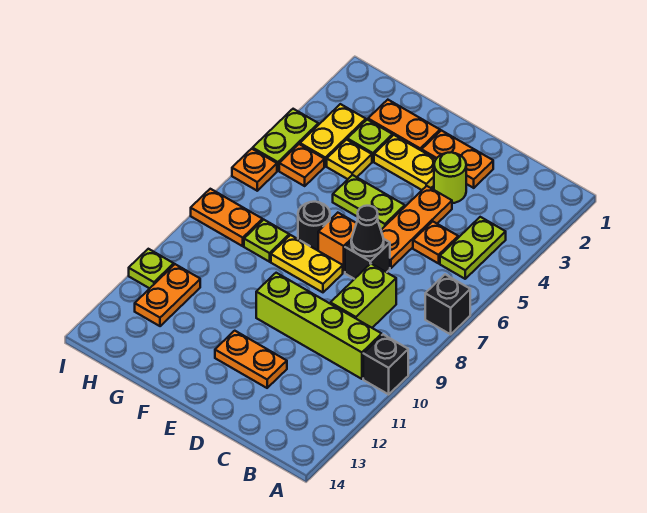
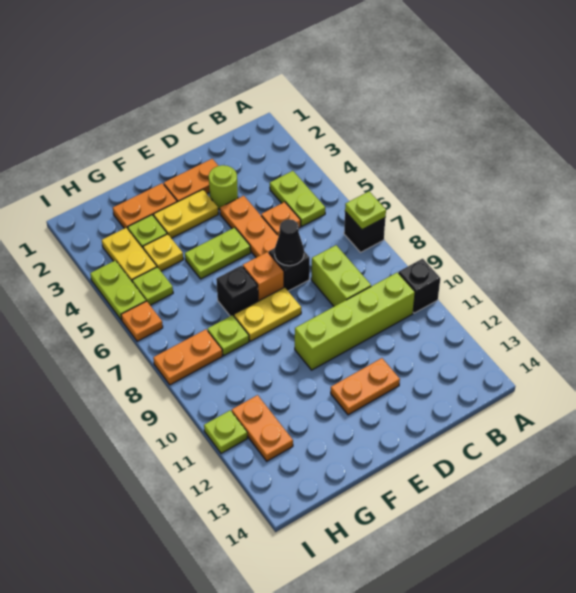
none -> lime plate A7 level 2
black round brick F7 level 1 -> black brick F7 level 1
orange plate H5 level 1 -> lime plate H5 level 1

